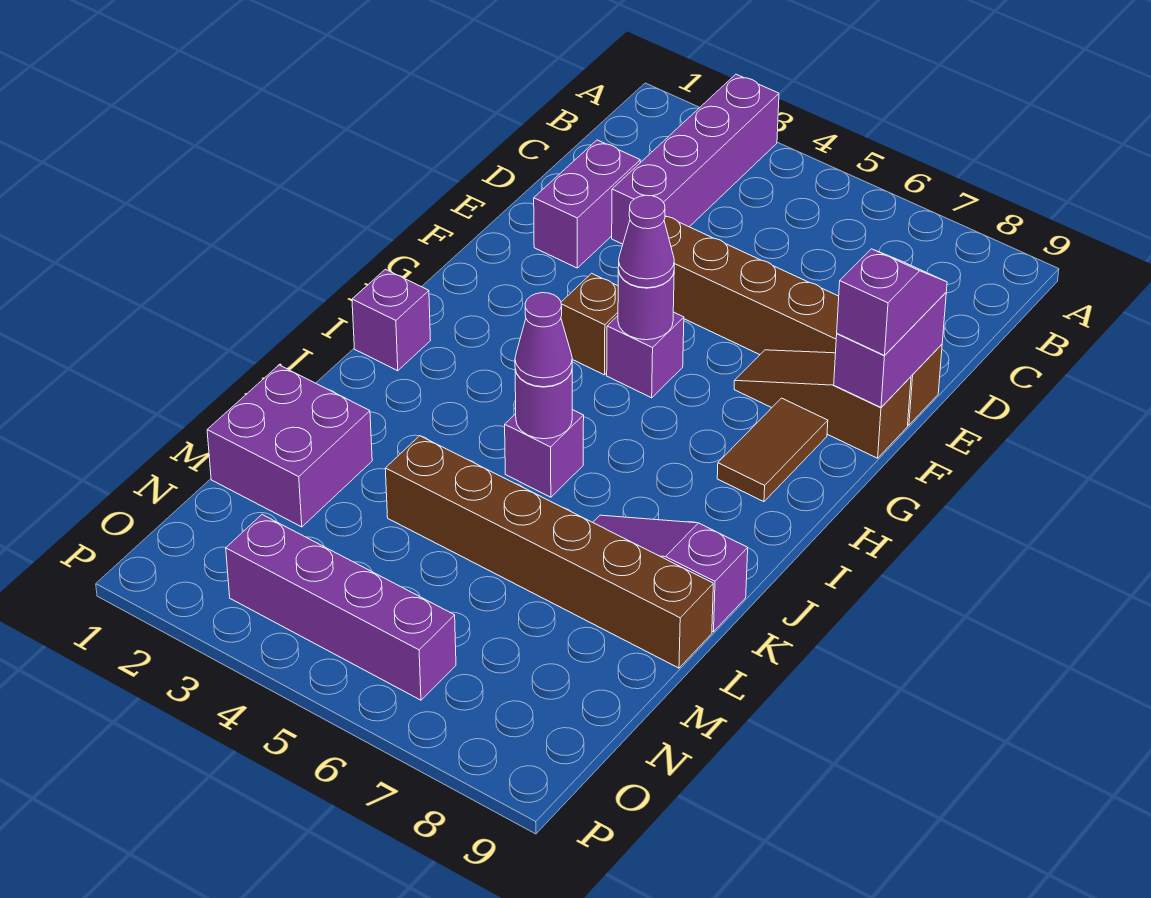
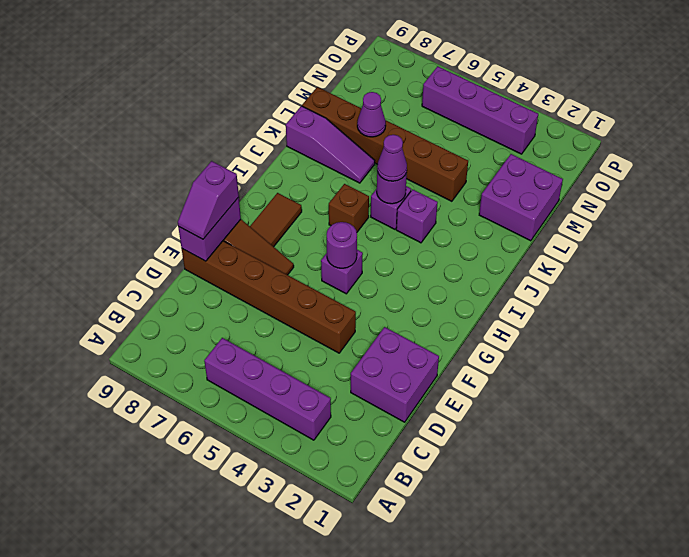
purple brick A3:D3 level 1 -> purple brick B3:B6 level 1
purple brick D2:E2 level 1 -> purple brick D1:E2 level 1
brown brick G4 level 1 -> brown brick I6 level 1
purple cone G5 level 3 -> purple cone L7 level 2
purple brick I1 level 1 -> purple brick J4 level 1

